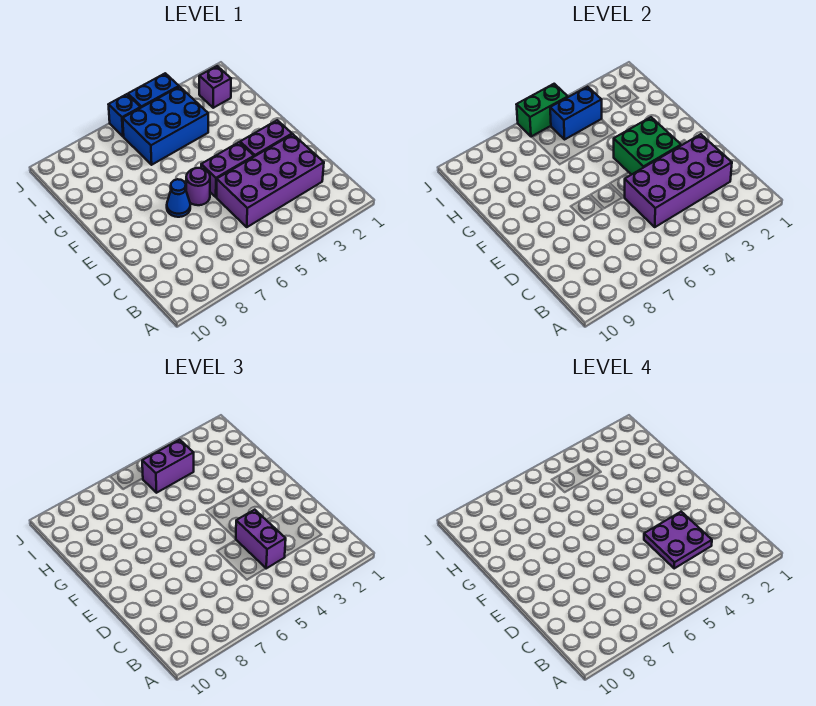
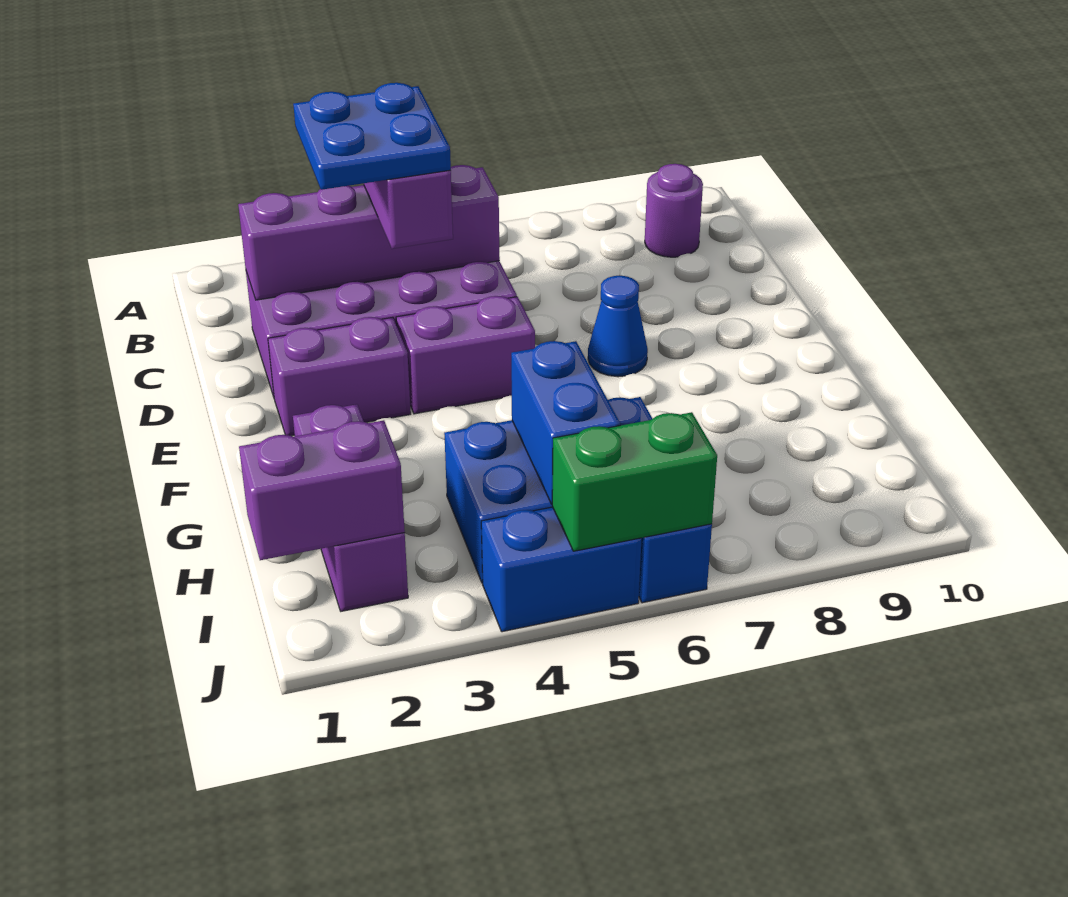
purple brick C2:D5 level 2 -> purple brick C2:C5 level 2
purple plate C3:D4 level 4 -> blue plate C3:D4 level 4
green brick E3:F4 level 2 -> none
purple round brick E6 level 1 -> purple round brick B9 level 1
purple brick I2 level 1 -> purple brick G2:I2 level 1
blue brick I4:I5 level 2 -> blue brick H5:I5 level 2
purple brick I4:I5 level 3 -> purple brick I1:I2 level 2

